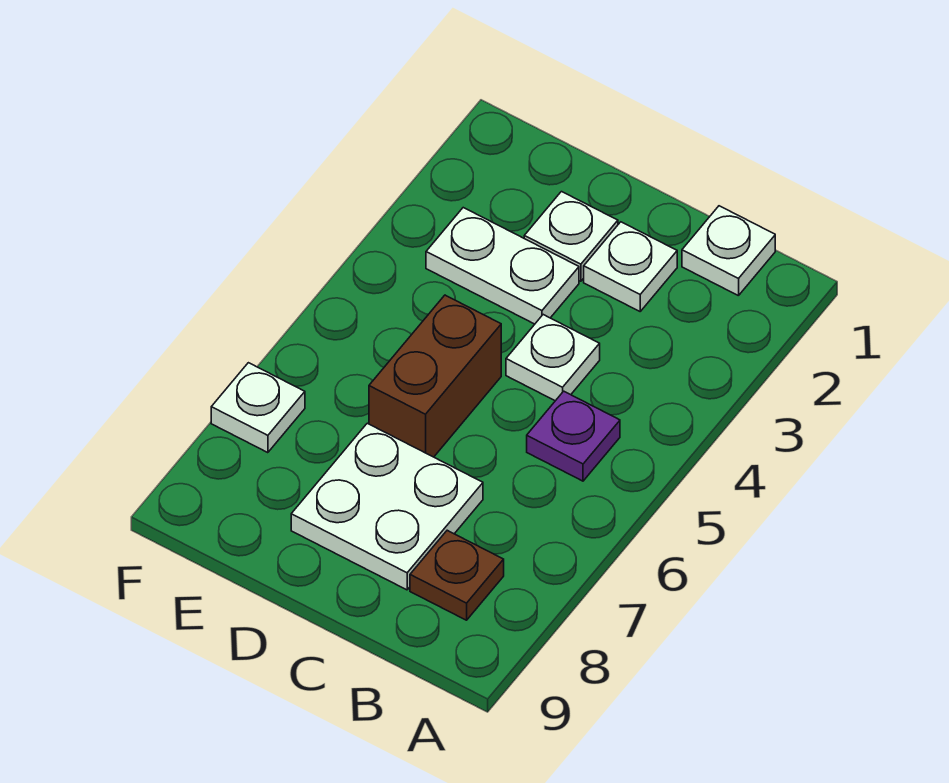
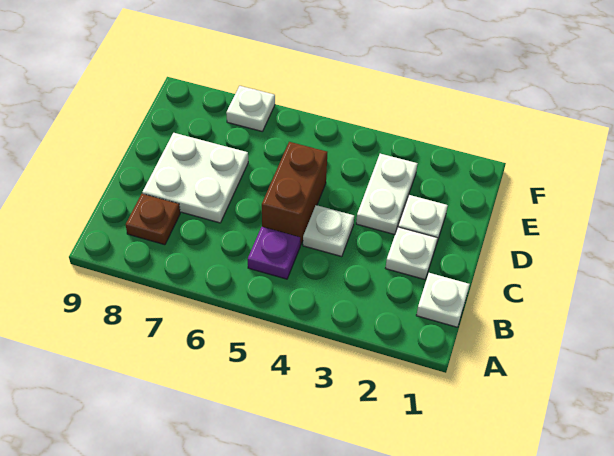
brown brick D5:D6 level 1 -> brown brick C5:D5 level 1

